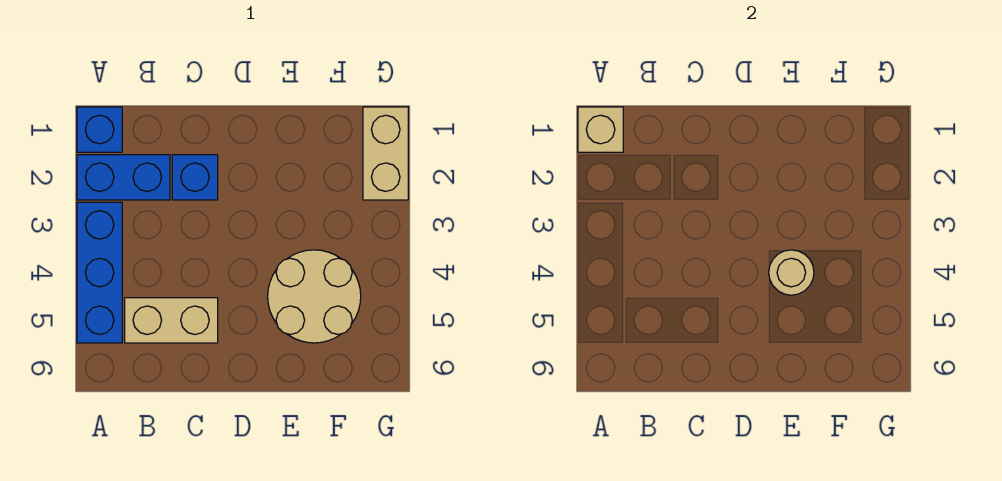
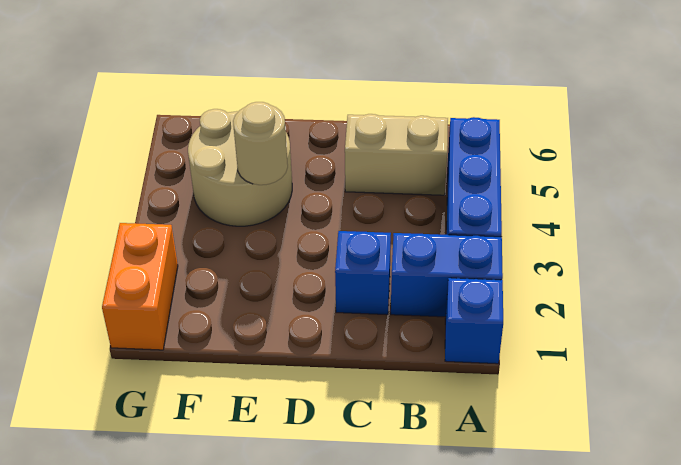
tan brick A1 level 2 -> none
tan brick G1:G2 level 1 -> orange brick G1:G2 level 1

